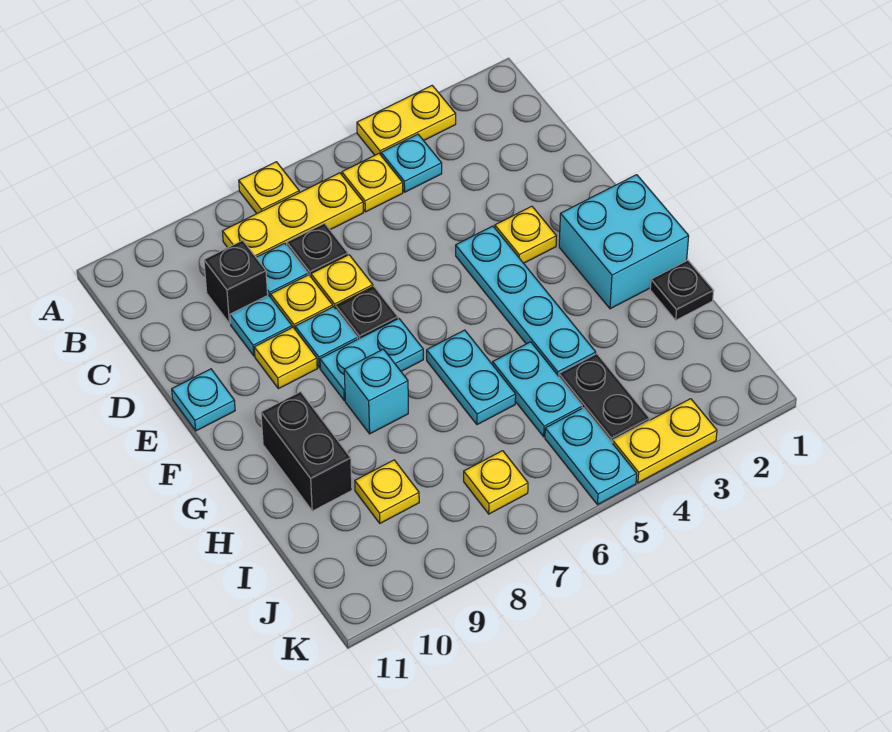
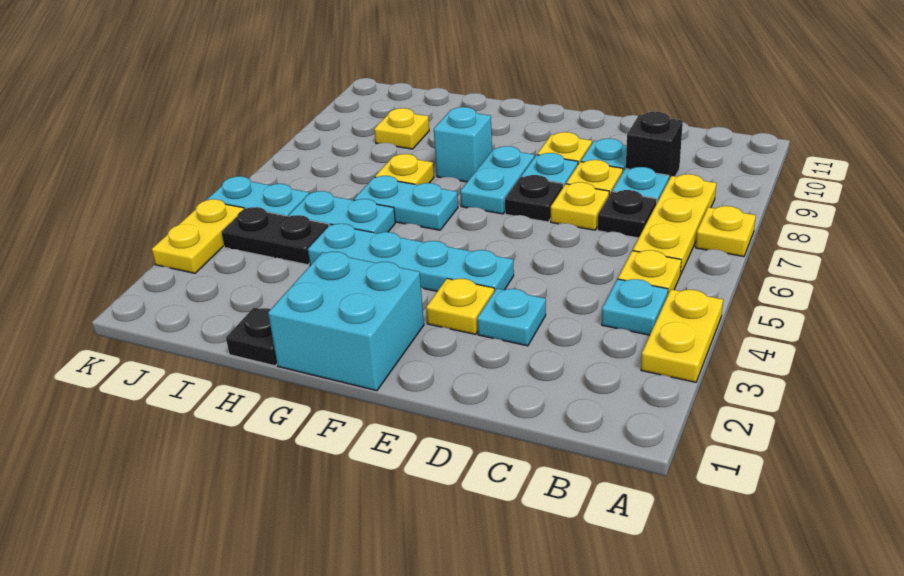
cyan plate E11 level 1 -> cyan plate D3 level 1
black brick G10:H10 level 1 -> none
yellow plate J7 level 1 -> yellow plate H7 level 1

